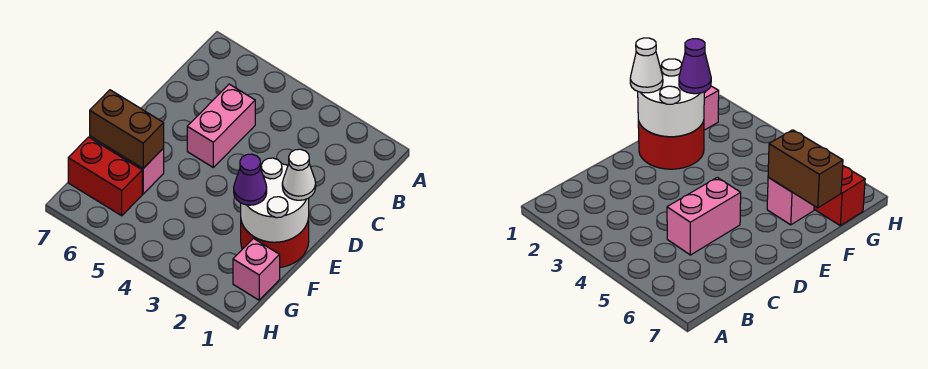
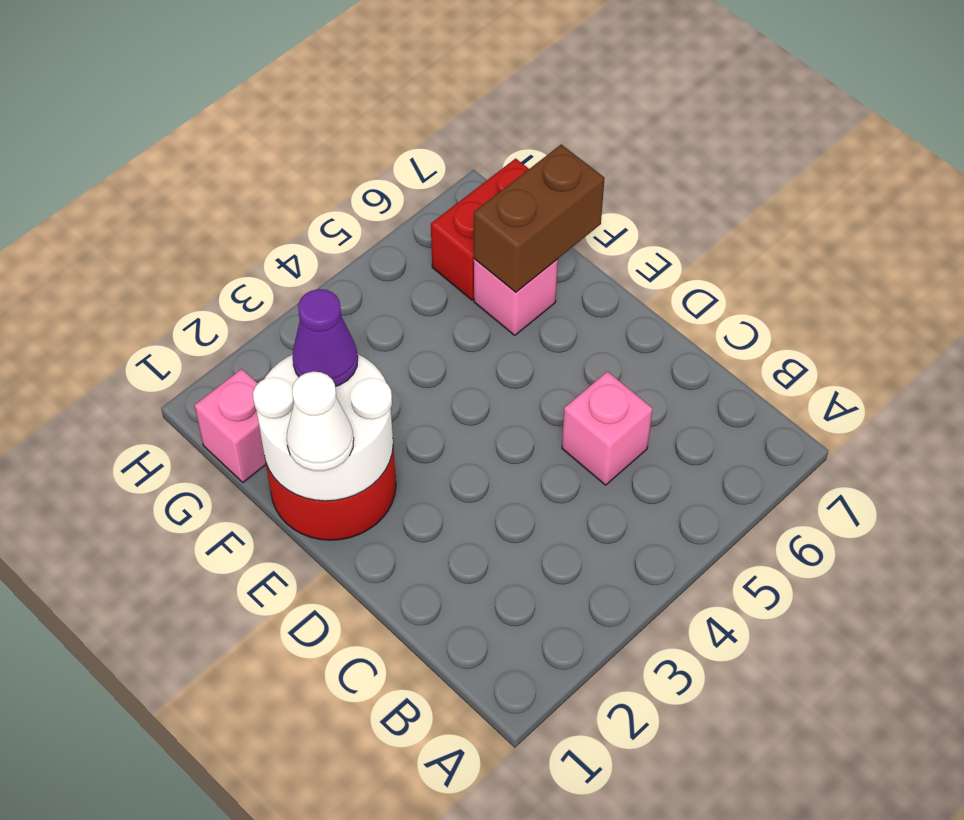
pink brick C5:D5 level 1 -> pink brick C5 level 1

